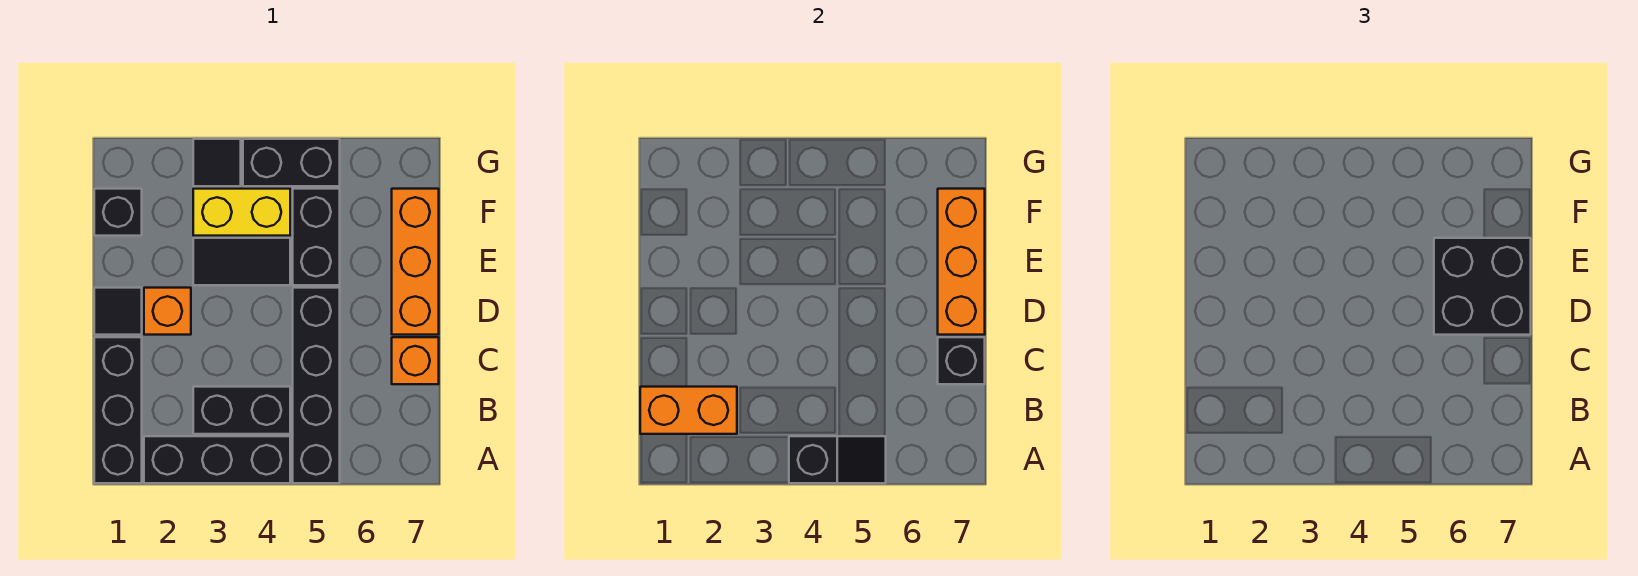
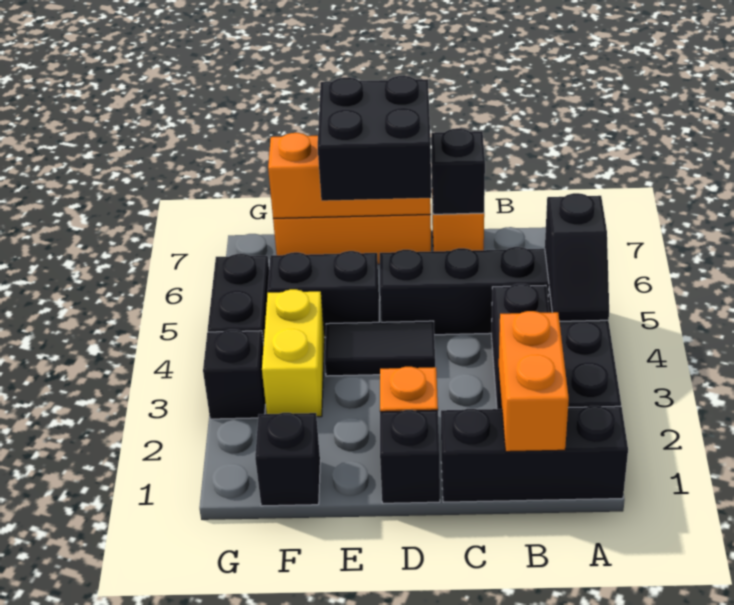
black slope A4:A5 level 2 top 4 -> black slope A4:A5 level 2 top 5
black tile D1 level 1 -> black brick D1 level 1
black tile E3:E4 level 1 -> black tile D4:E4 level 1
black tile G3 level 1 -> black brick G3 level 1

